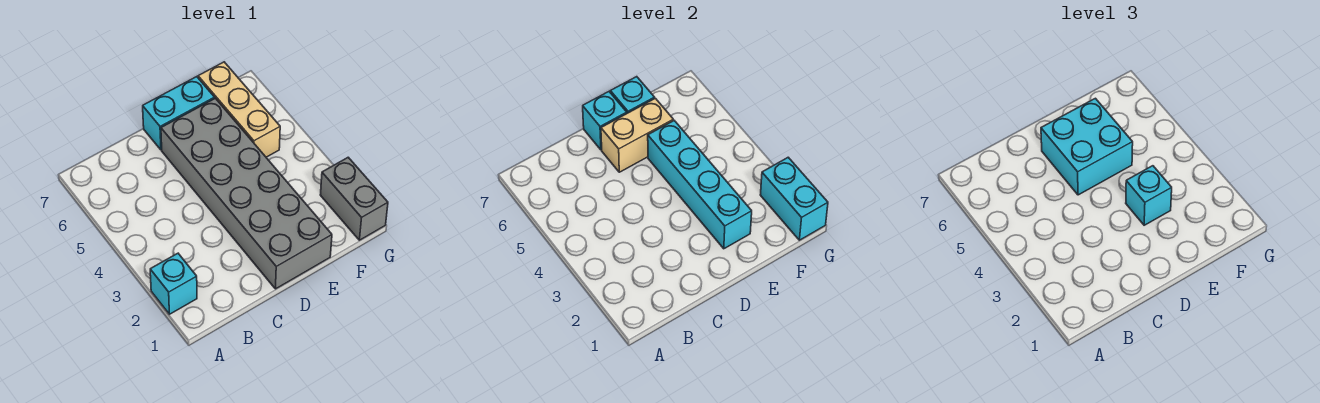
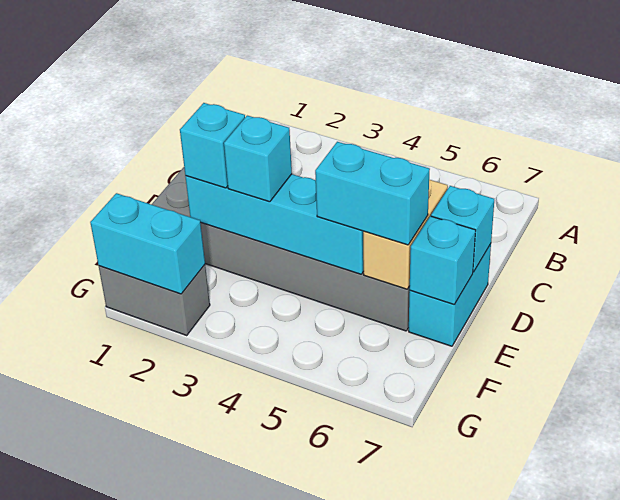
cyan brick A2 level 1 -> cyan brick E2 level 3
cyan brick D5:E6 level 3 -> cyan brick E5:E6 level 3
tan brick F5:F7 level 1 -> none

